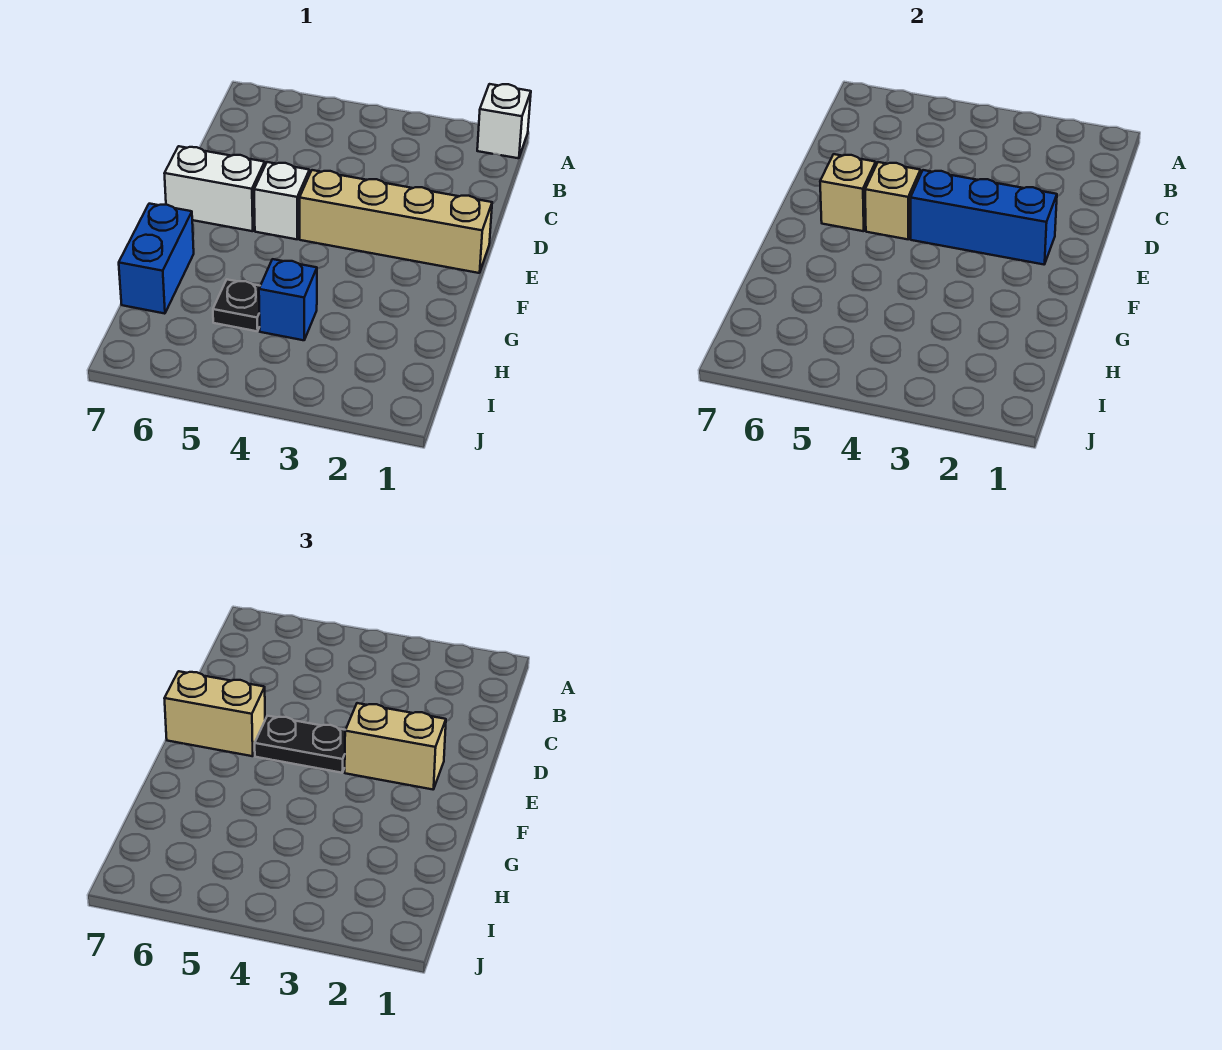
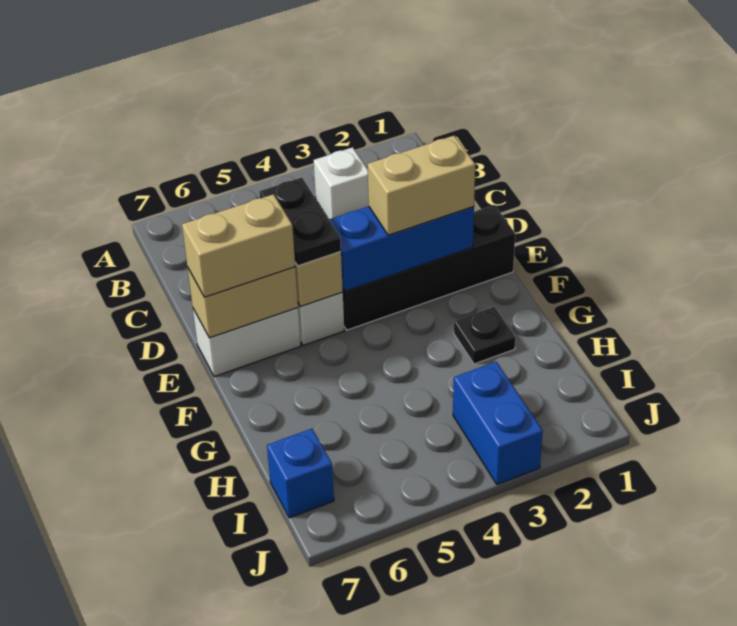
white brick A1 level 1 -> white brick B3 level 1
tan brick E1:E4 level 1 -> black brick E1:E4 level 1
black plate E4:E5 level 3 -> black plate D5:E5 level 3
tan brick E6 level 2 -> tan brick E6:E7 level 2
blue brick G7:H7 level 1 -> blue brick I3:J3 level 1
blue brick H4 level 1 -> blue brick I7 level 1
black plate H5 level 1 -> black plate G2 level 1

